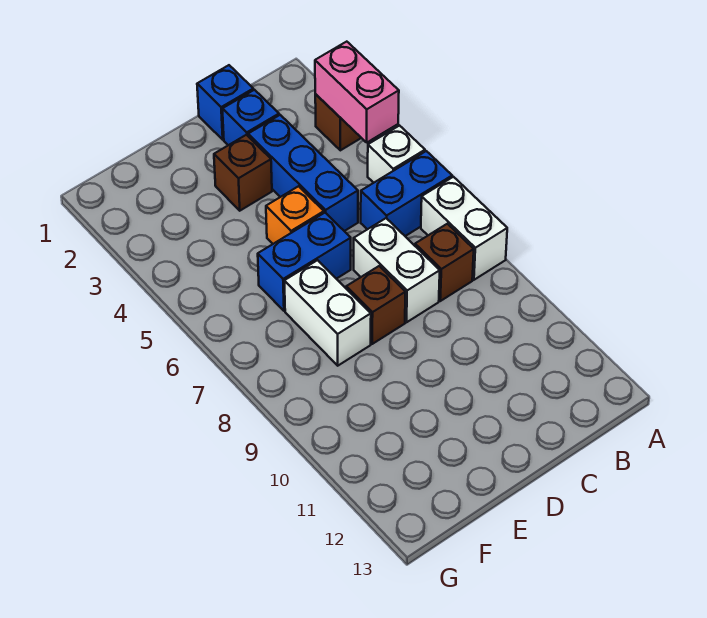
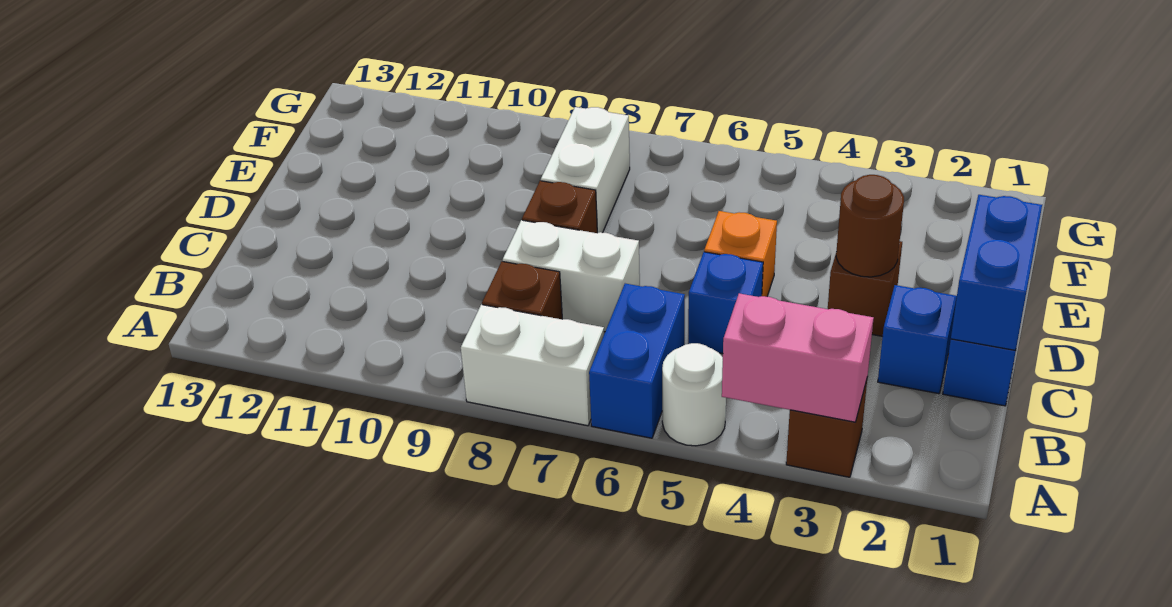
white brick A5 level 1 -> white round brick A5 level 1
blue brick C3:C5 level 1 -> blue brick C5 level 1
none -> brown round brick D3 level 2
blue brick D6:E6 level 1 -> blue brick C1:D1 level 2
white brick E7:E8 level 1 -> white brick E8:F8 level 1

